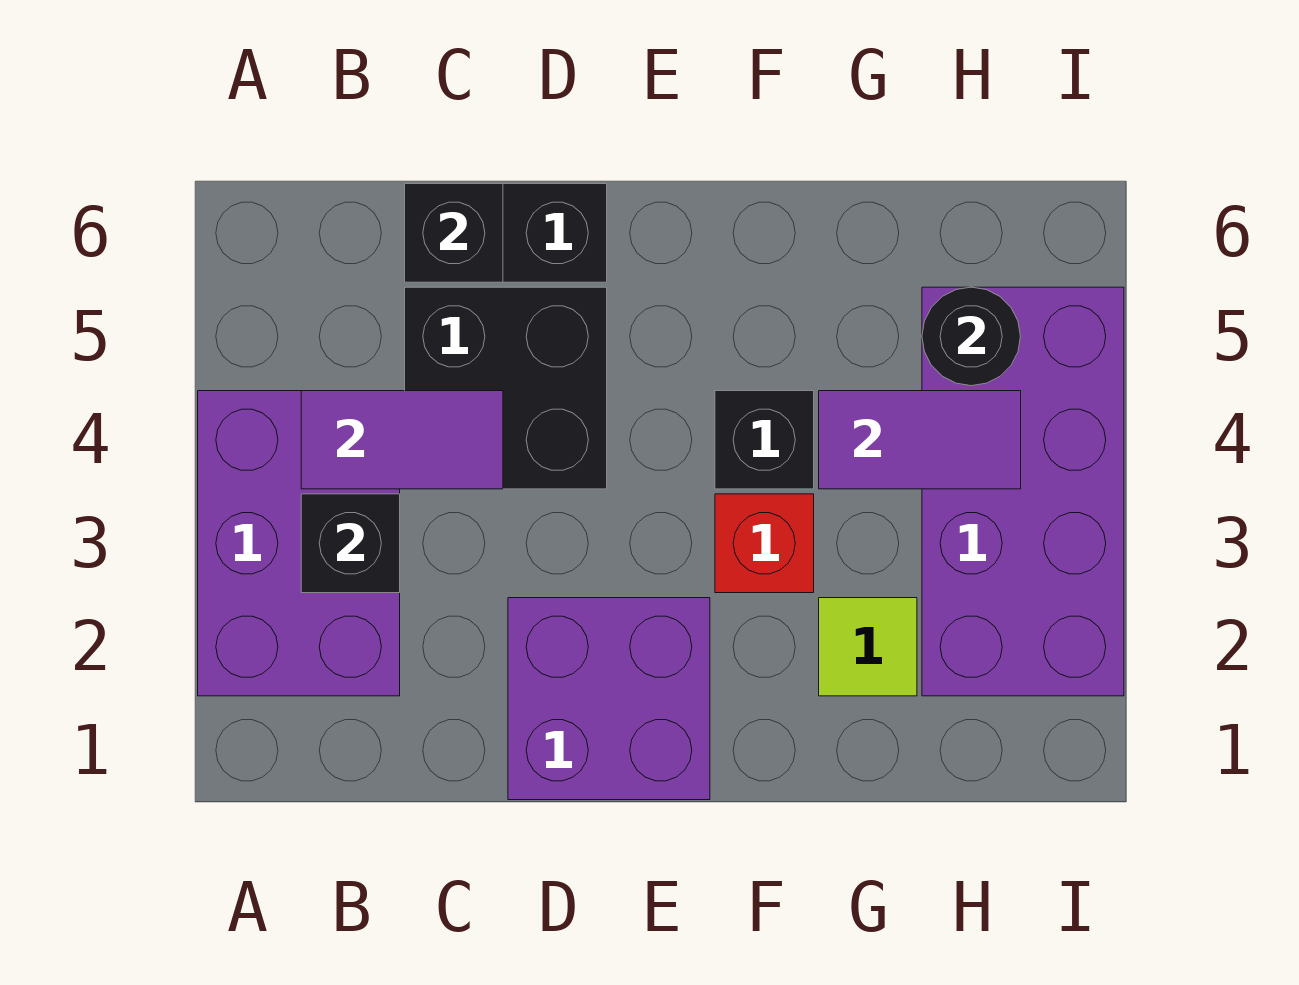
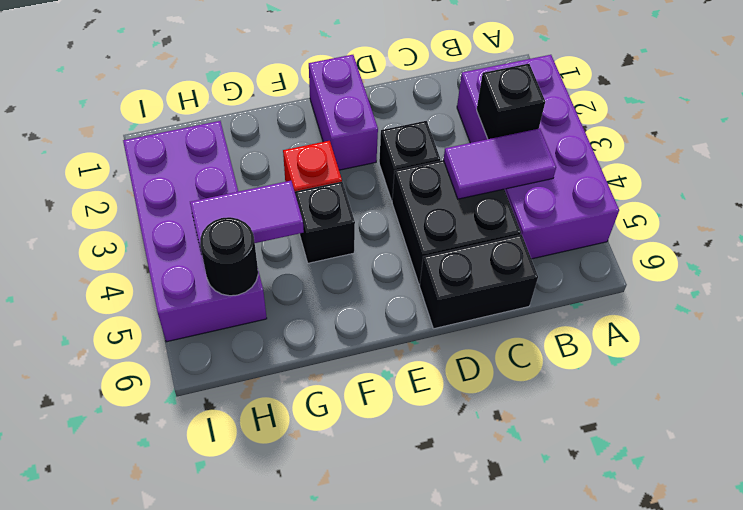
purple brick A2:B4 level 1 -> purple brick A2:B5 level 1
black brick C6 level 2 -> black brick D3 level 1
purple brick D1:E2 level 1 -> purple brick E1:E2 level 1
lime tile G2 level 1 -> none

